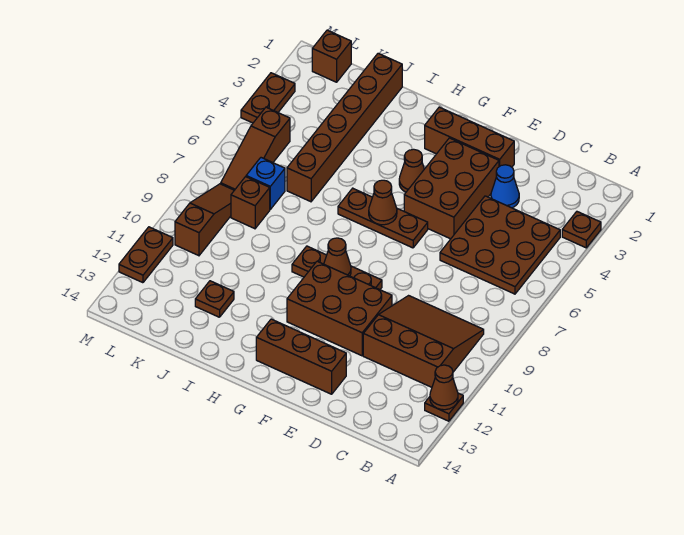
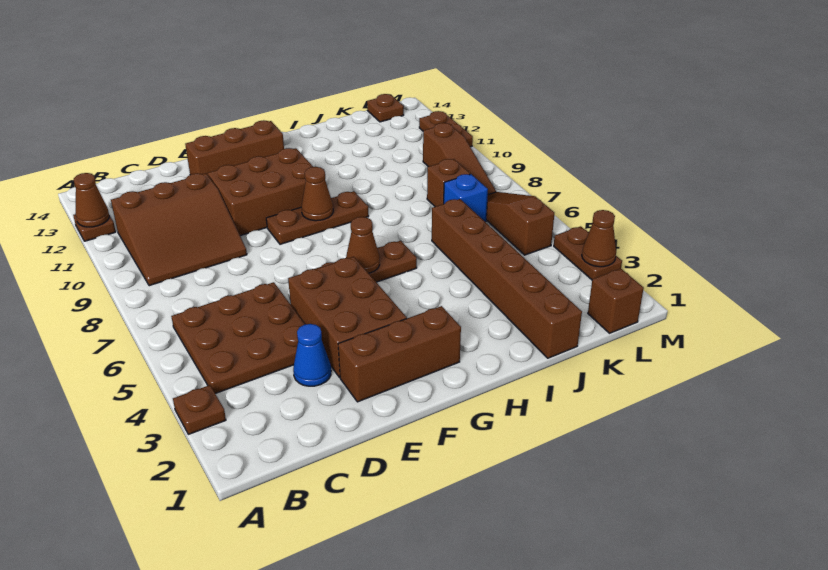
brown cone G4 level 1 -> brown cone M3 level 2
brown plate J12 level 1 -> brown plate L14 level 1

